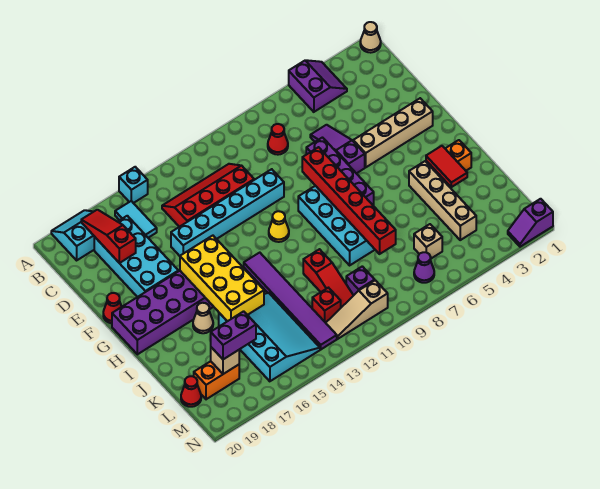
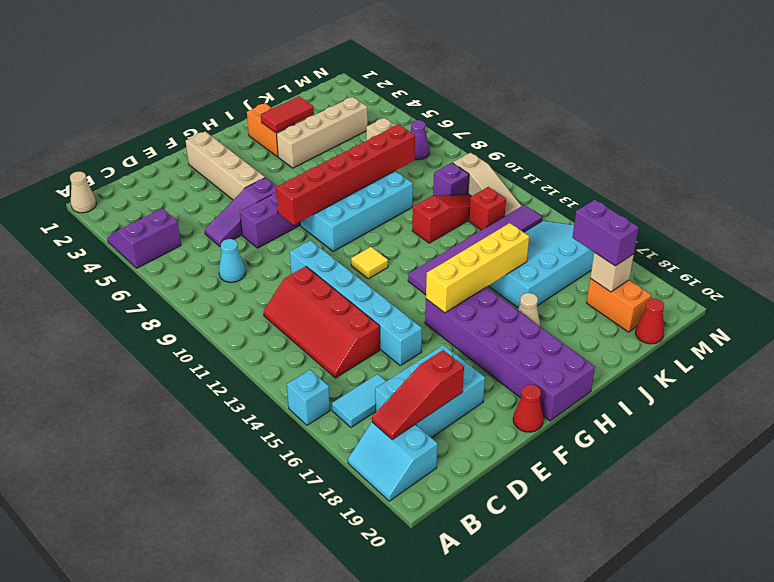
red cone C8 level 1 -> cyan cone C8 level 1
cyan brick C17:F18 level 1 -> cyan brick C17:E18 level 1
yellow cone G11 level 1 -> yellow tile G11 level 1
yellow brick G15:J16 level 2 -> yellow brick G15:J15 level 2
purple slope N1:N2 level 1 top 1 -> none

